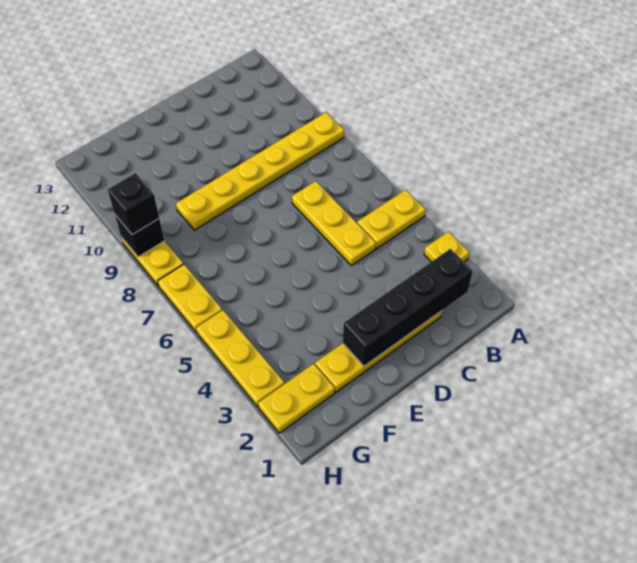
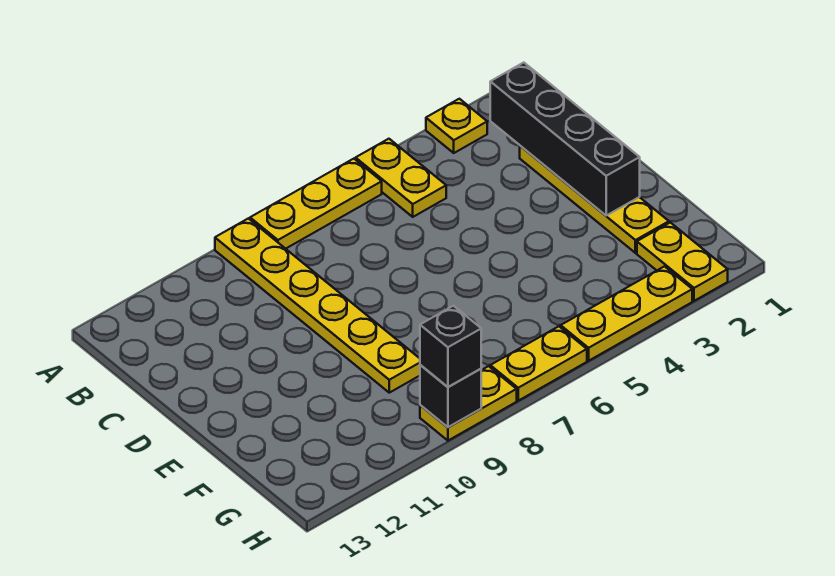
yellow plate C5:C7 level 1 -> yellow plate A6:A8 level 1

